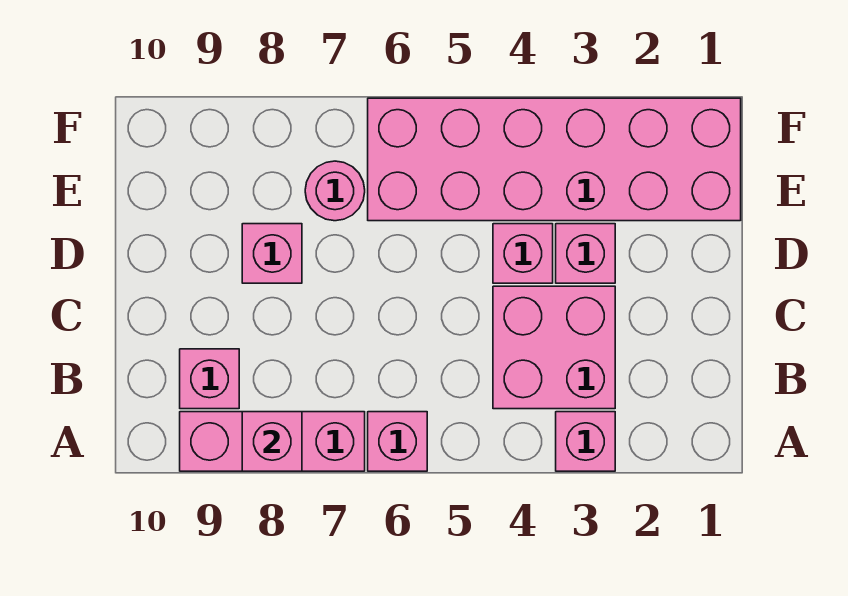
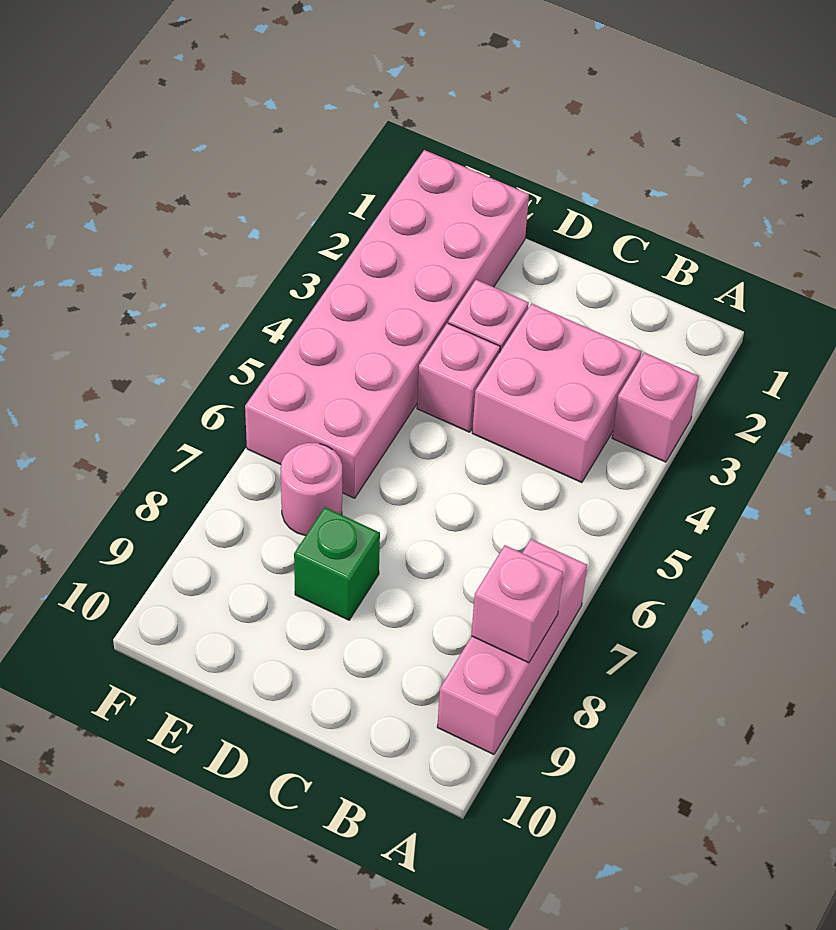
pink brick A6 level 1 -> none
pink brick B9 level 1 -> none
pink brick D8 level 1 -> green brick D8 level 1

